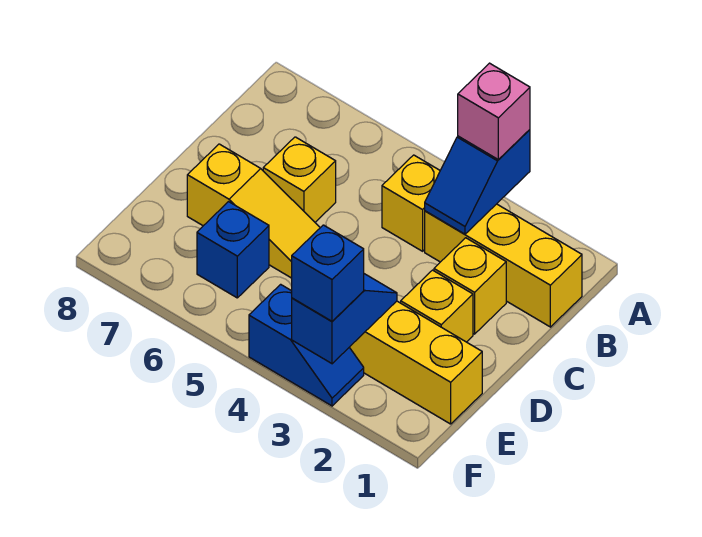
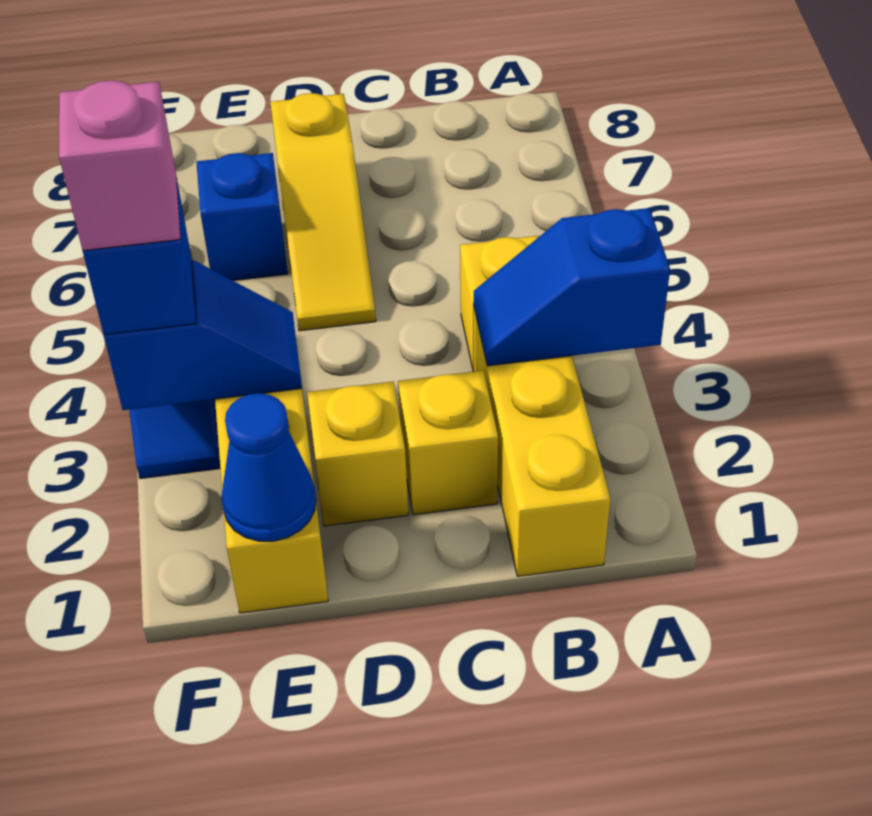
pink brick A3 level 3 -> pink brick F3 level 4
yellow brick C6 level 1 -> none
none -> blue cone E1 level 2

